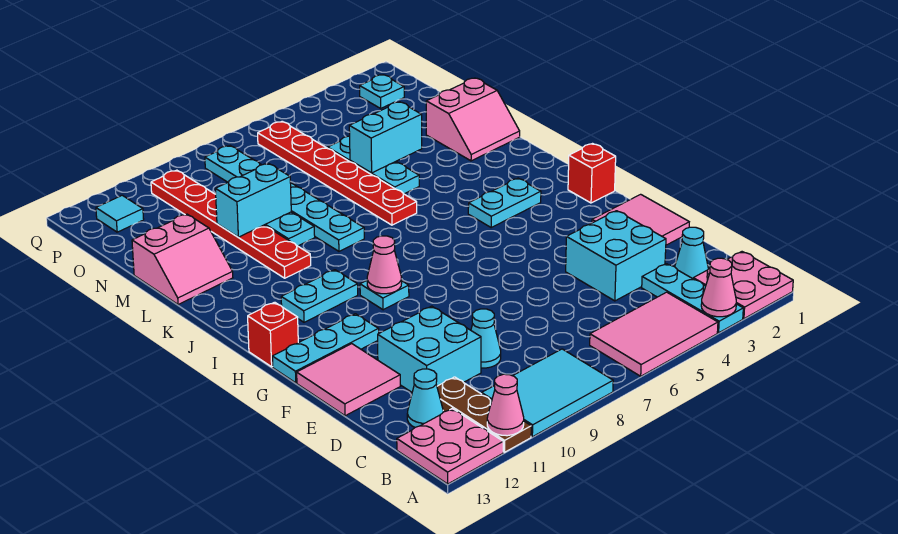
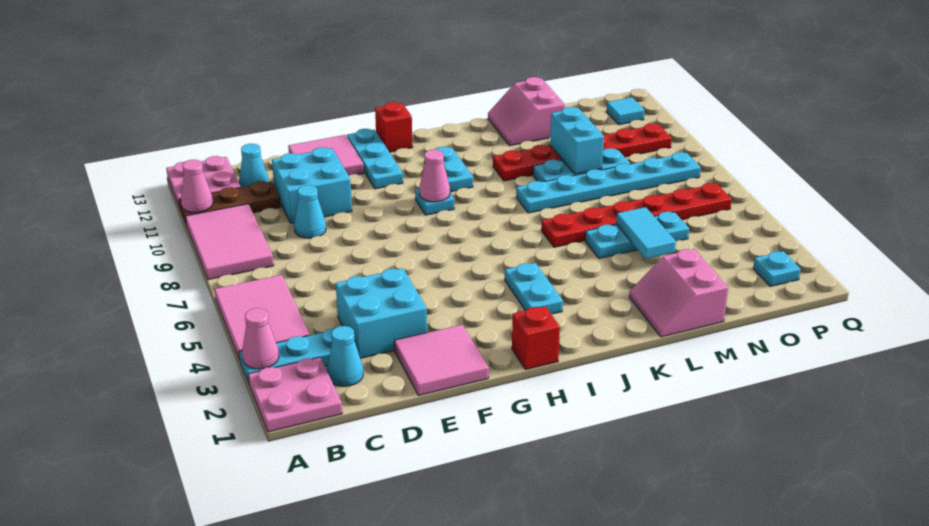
cyan tile A8:B10 level 1 -> pink tile A8:B10 level 1
cyan brick M4:M5 level 2 -> cyan tile M4:M5 level 2

